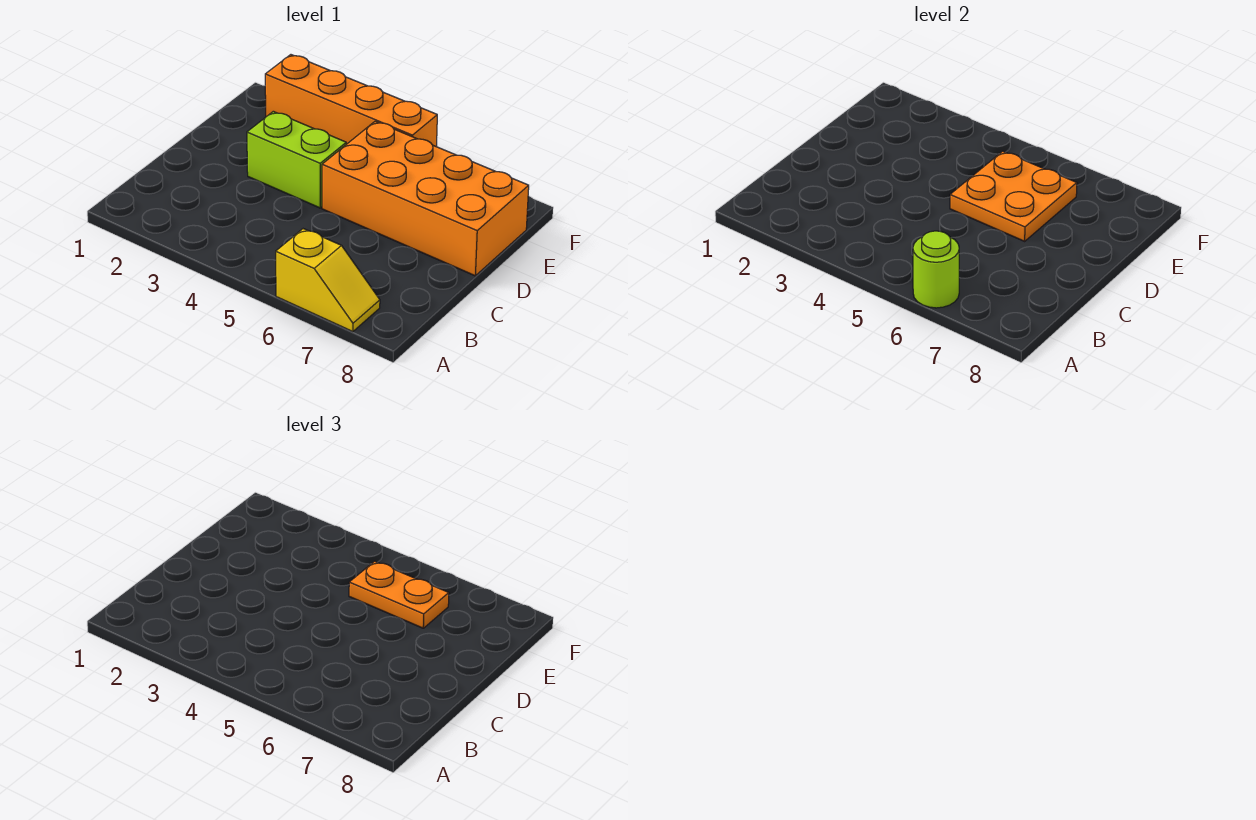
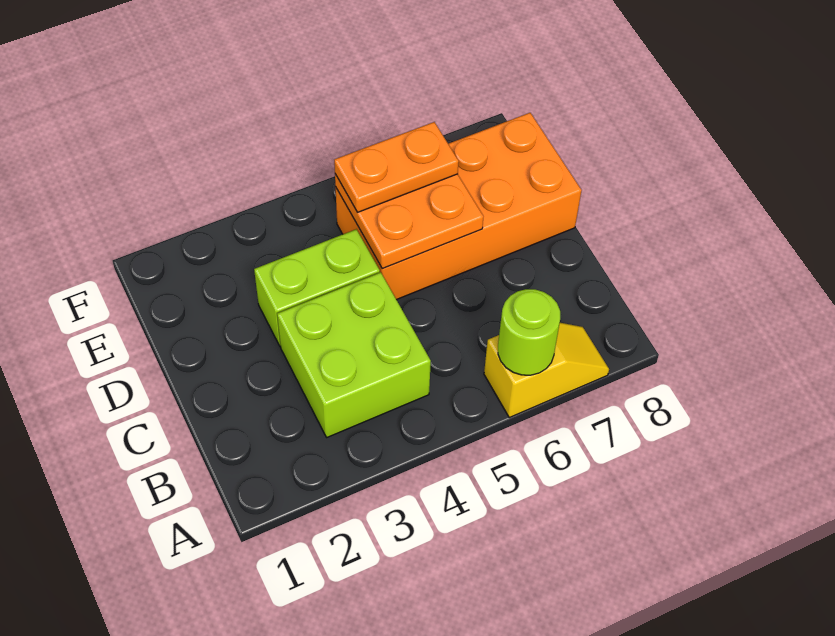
none -> lime brick B3:C4 level 1
orange brick F2:F5 level 1 -> none

